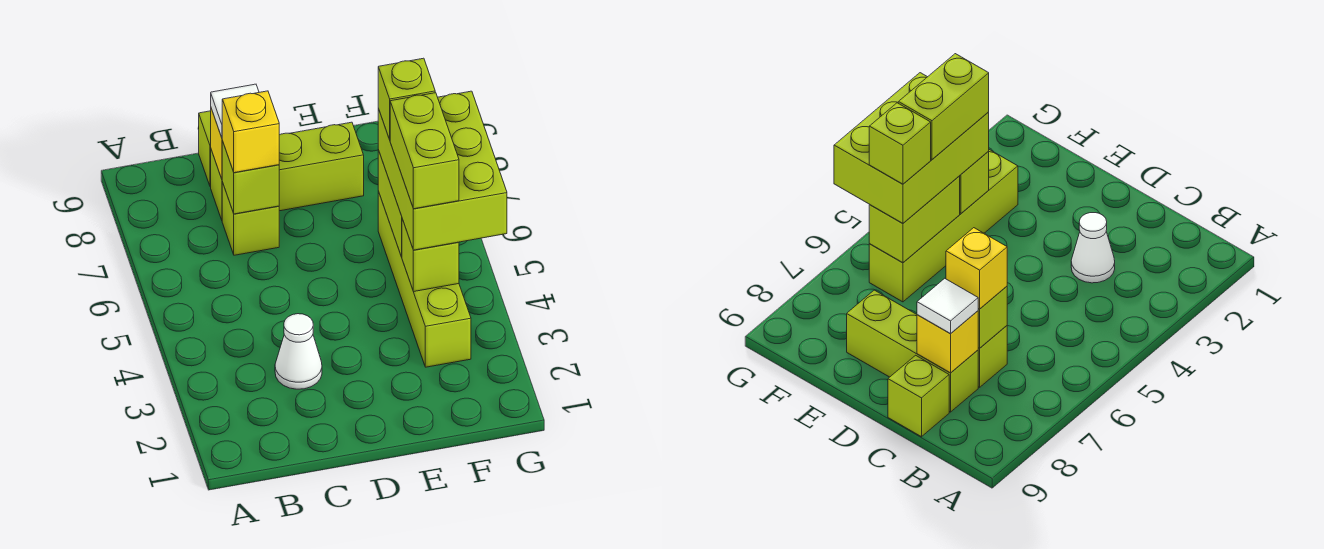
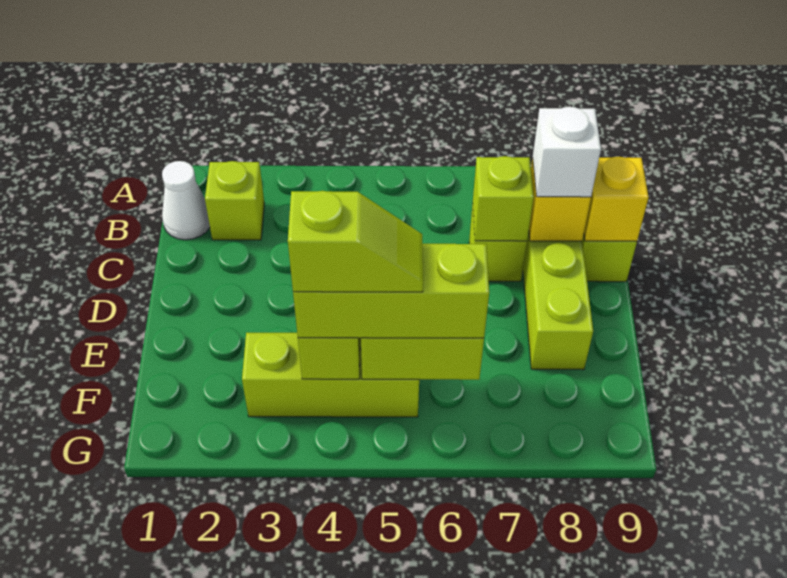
white cone C3 level 1 -> white cone B1 level 1
yellow brick C7 level 3 -> yellow brick C9 level 2
white tile C8 level 3 -> white brick C8 level 3
lime brick F3:F6 level 1 -> lime brick F3:F5 level 1
lime brick F4:G6 level 3 -> lime brick F4:F6 level 3
lime brick F4:F5 level 4 -> lime slope F4:F5 level 4 top 4
lime brick F6 level 4 -> lime brick B2 level 1

